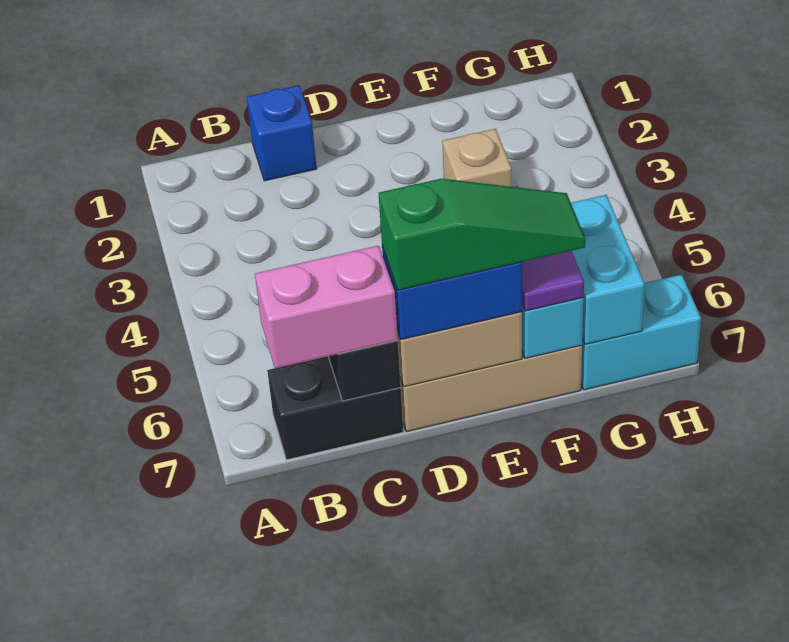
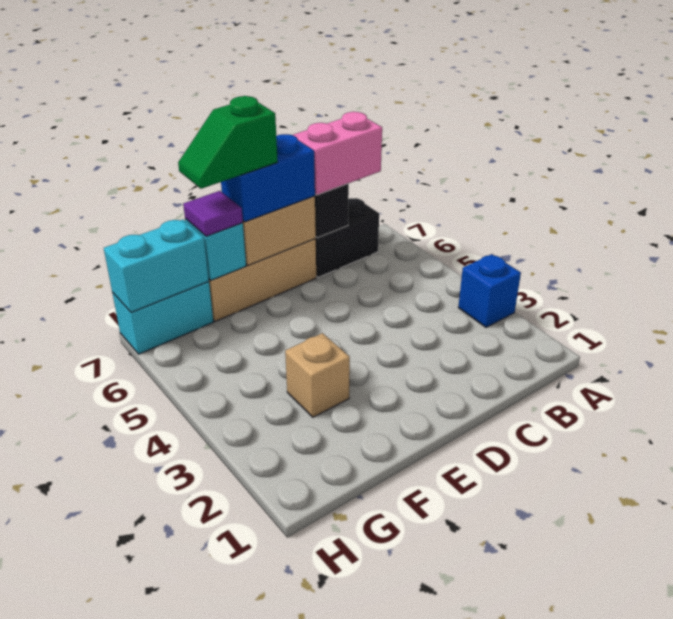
blue brick C1 level 1 -> blue brick A3 level 1
green slope D7:F7 level 4 top D -> green slope E7:F7 level 4 top E
cyan brick G6:G7 level 2 -> cyan brick G7:H7 level 2

